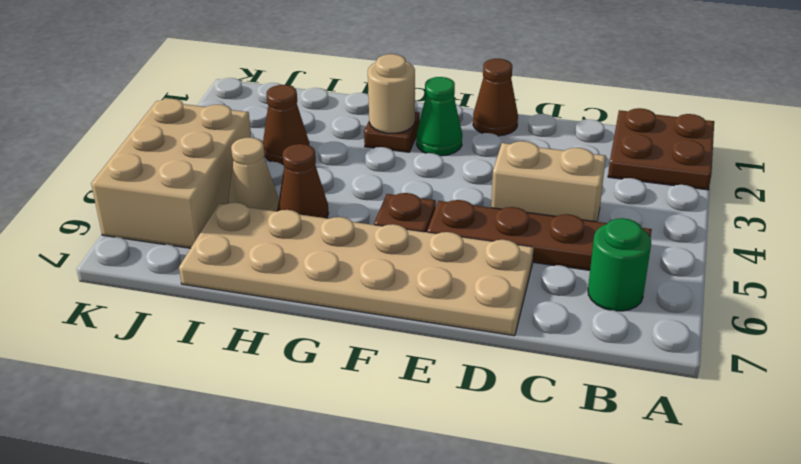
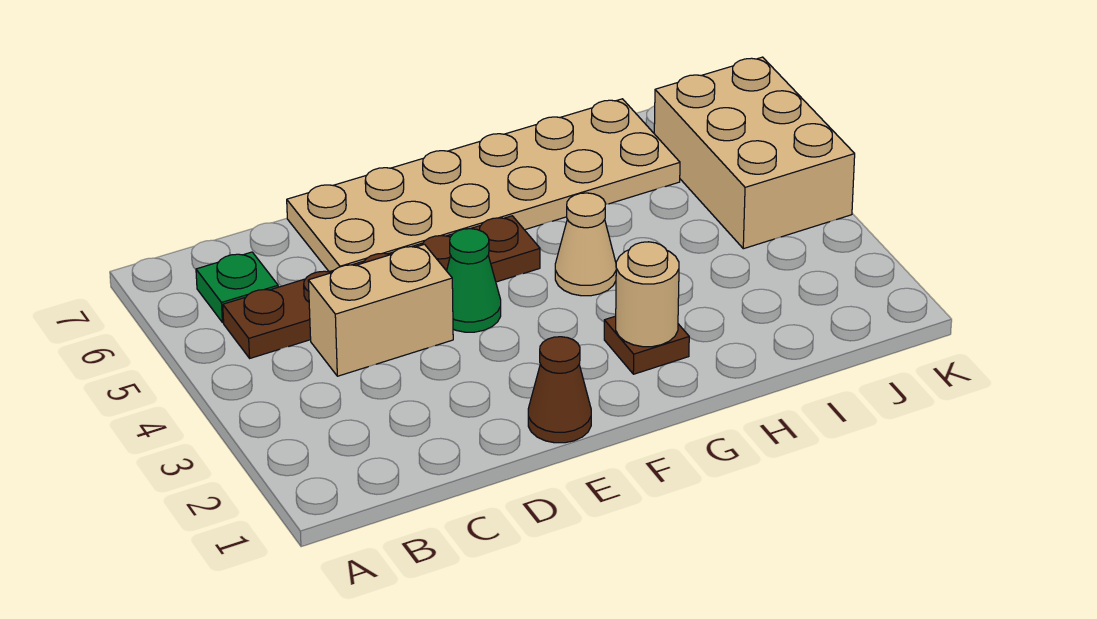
brown plate A1:B2 level 1 -> none
green round brick B6 level 1 -> green plate B6 level 1
green cone F2 level 1 -> green cone E4 level 1
brown cone H5 level 1 -> none
brown cone I3 level 1 -> none
tan cone I5 level 1 -> tan cone G4 level 1

